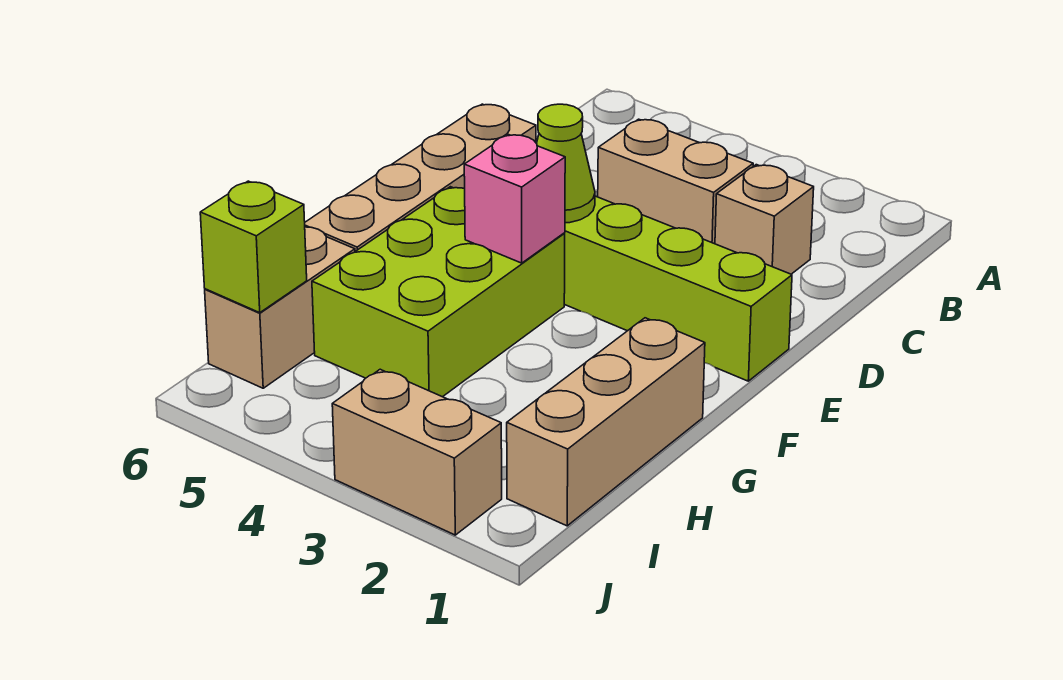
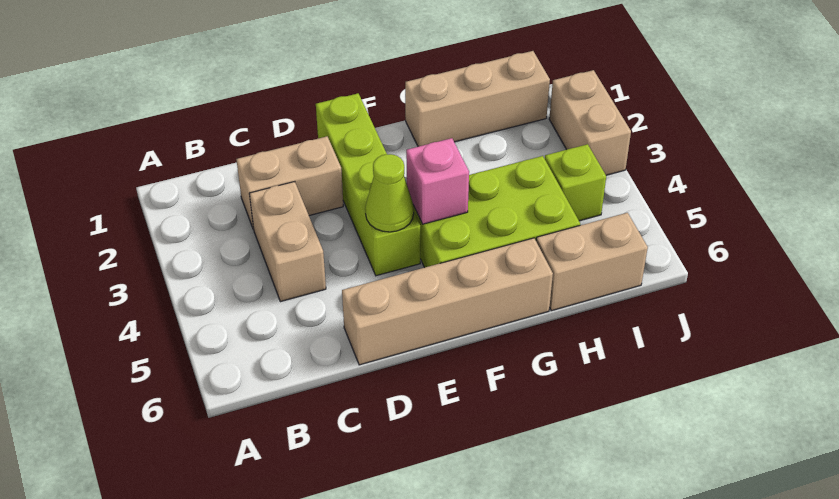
tan brick C2 level 1 -> tan brick C2:D2 level 1
lime brick I6 level 2 -> lime brick I4 level 1

